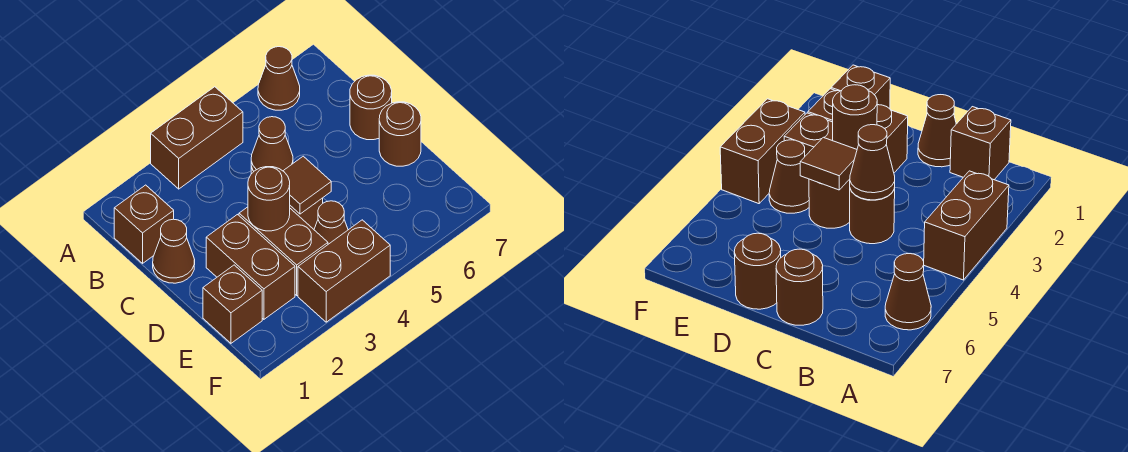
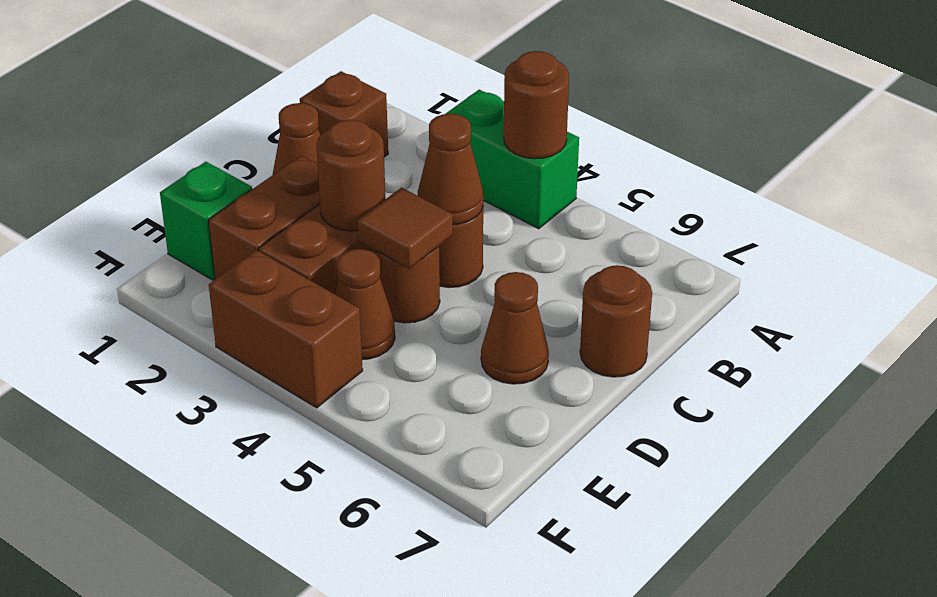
brown brick A3:A4 level 1 -> green brick A3:A4 level 1
brown cone A6 level 1 -> brown cone D6 level 1
brown round brick D7 level 1 -> brown round brick A4 level 2
brown brick E1 level 1 -> green brick E1 level 1

